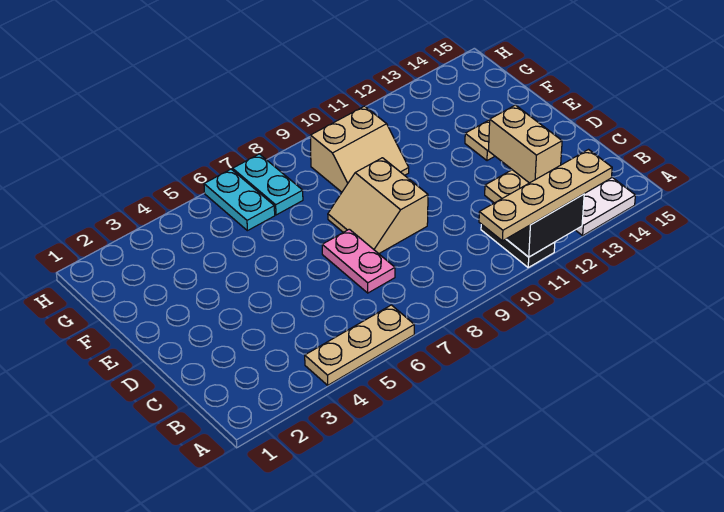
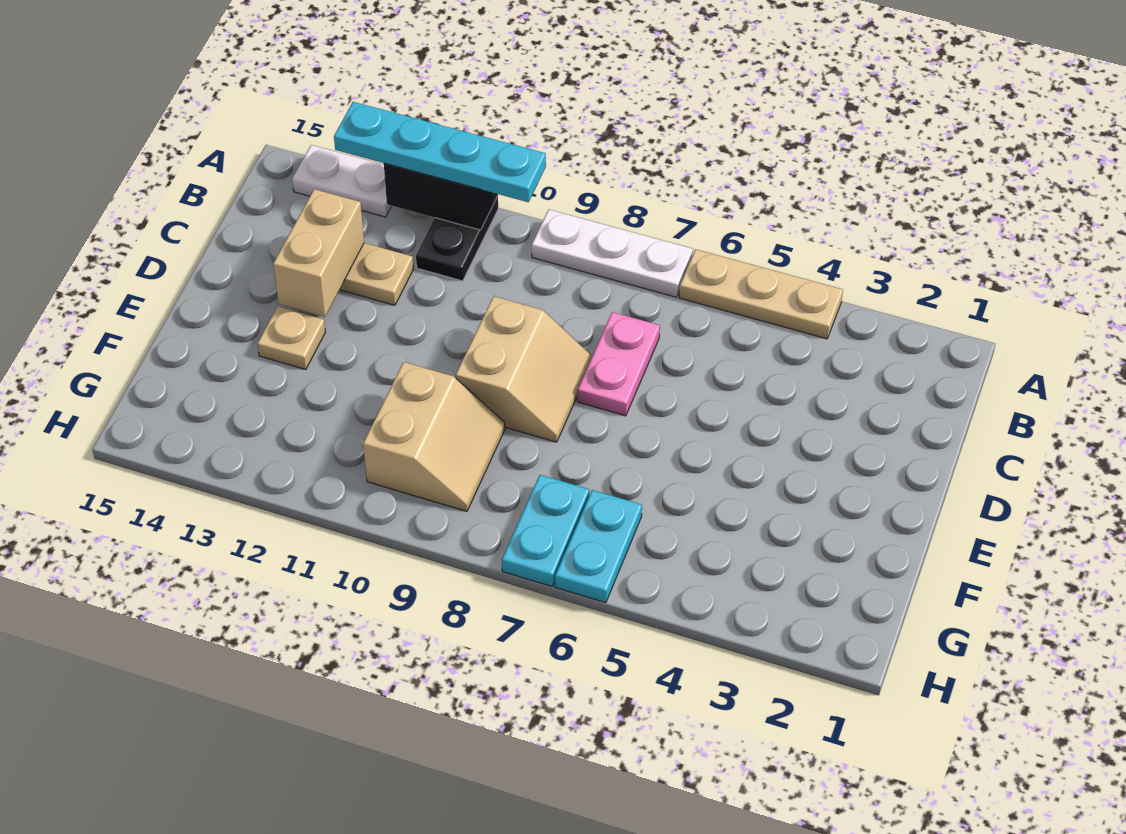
none -> white plate A7:A9 level 1
tan plate A10:A13 level 3 -> cyan plate A10:A13 level 3
tan slope F9:G10 level 1 top G -> tan slope F9:G10 level 1 top 10

